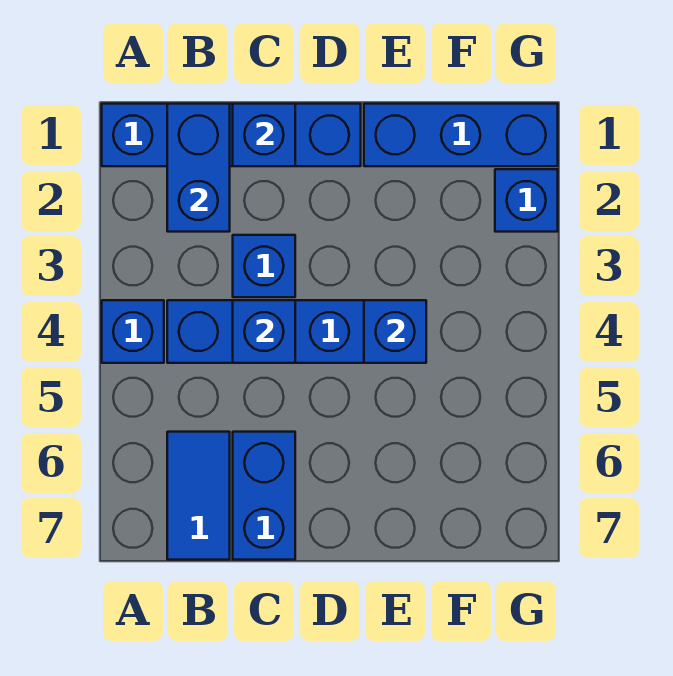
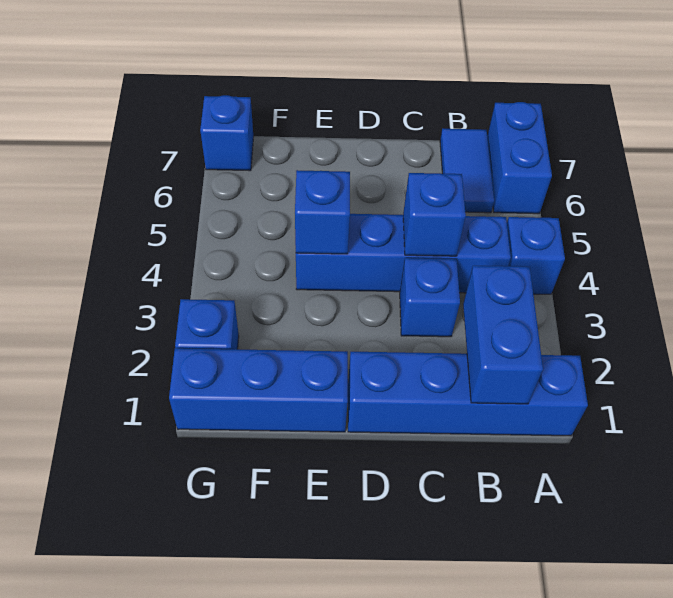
blue brick C1 level 2 -> blue brick G7 level 1
blue brick C6:C7 level 1 -> blue brick A6:A7 level 1

